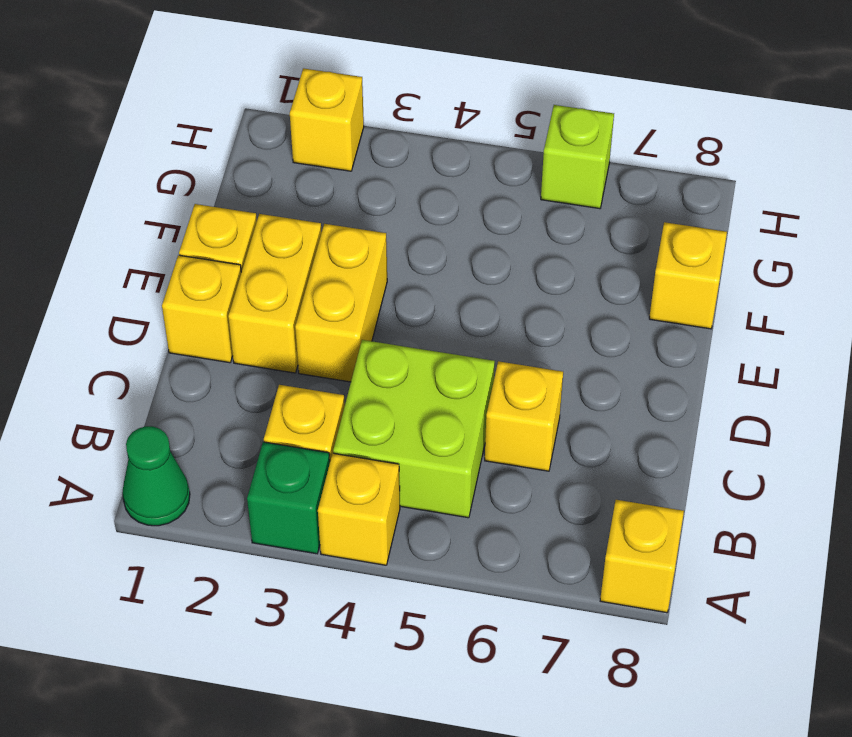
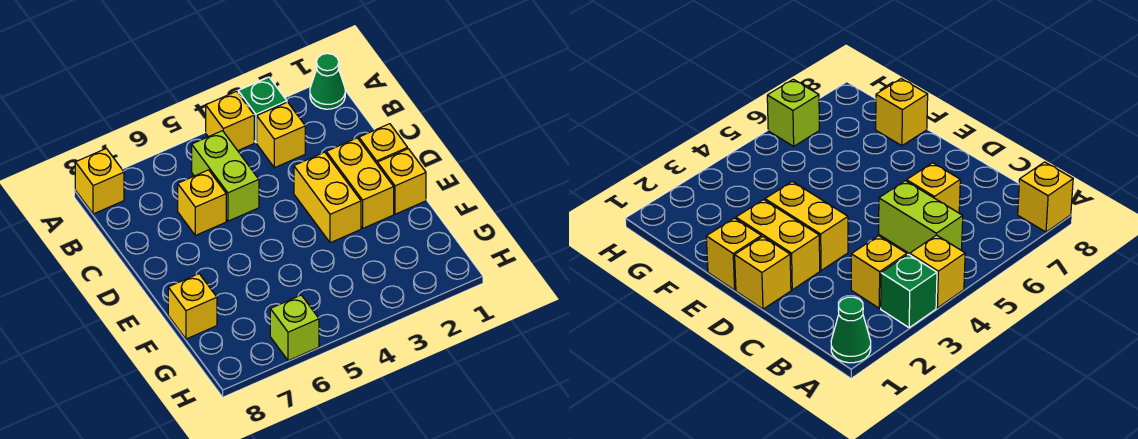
lime brick B4:C5 level 1 -> lime brick B5:C5 level 1
yellow brick H2 level 1 -> none

